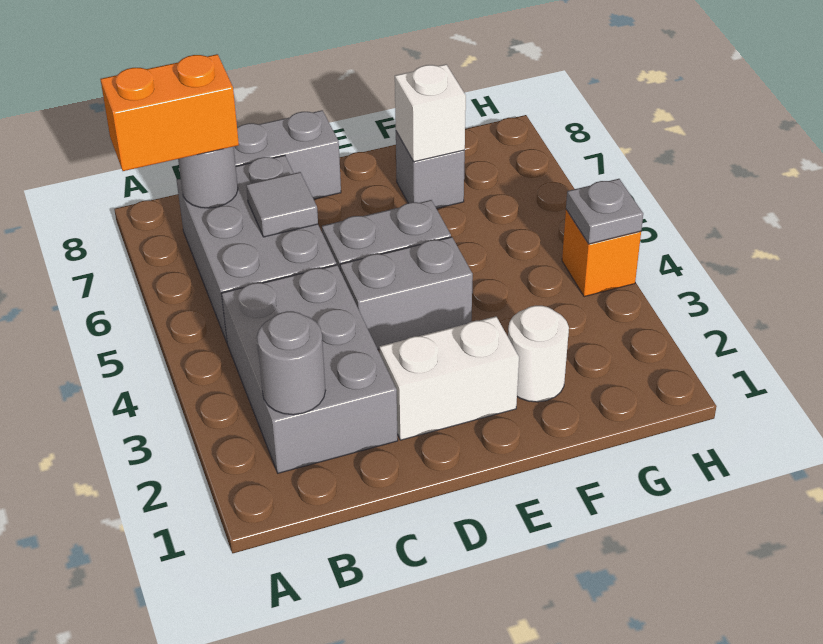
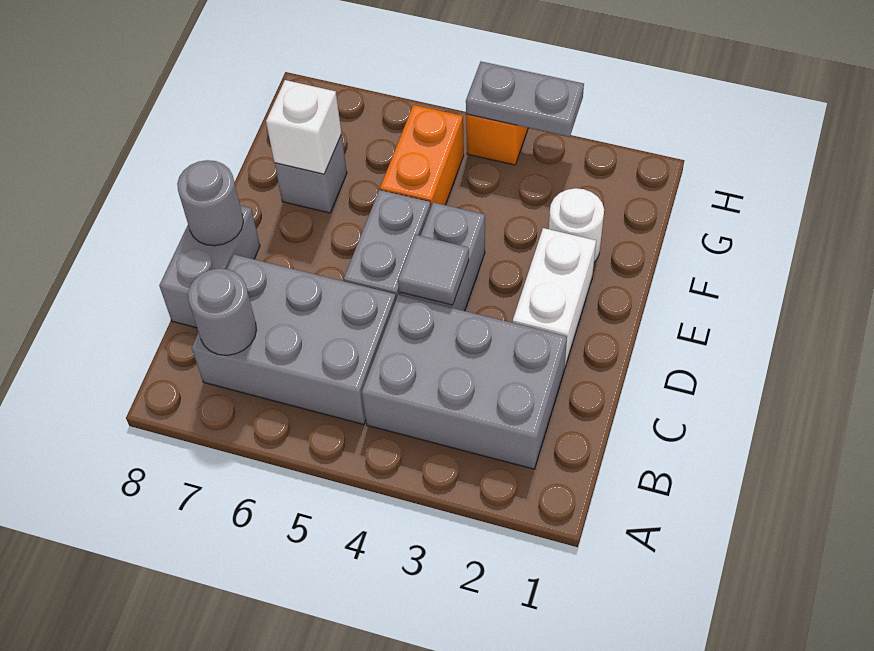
orange brick A7:B7 level 3 -> orange brick F5:G5 level 1
grey round brick B2 level 2 -> grey round brick D8 level 2
grey tile C6 level 2 -> grey tile D4 level 2
grey plate H4 level 2 -> grey plate H3:H4 level 2

